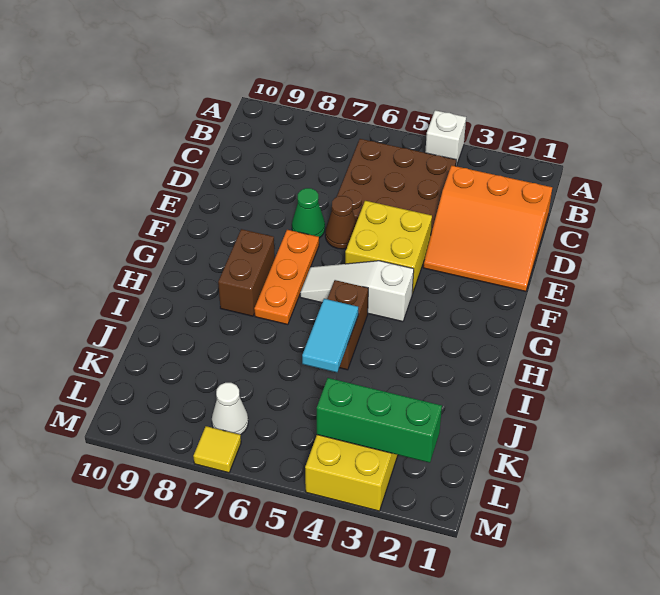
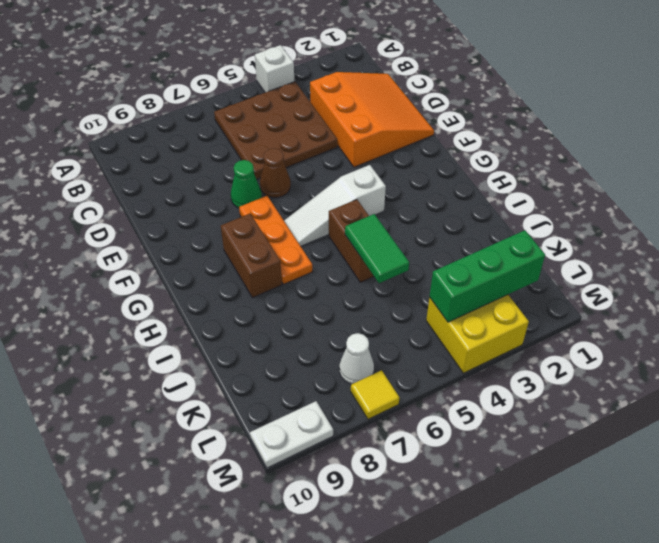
orange slope C1:E3 level 1 top C -> orange slope C1:E3 level 1 top 3
yellow brick E4:F5 level 1 -> none
cyan tile I5:J5 level 2 -> green tile I5:J5 level 2
none -> white plate M9:M10 level 1

